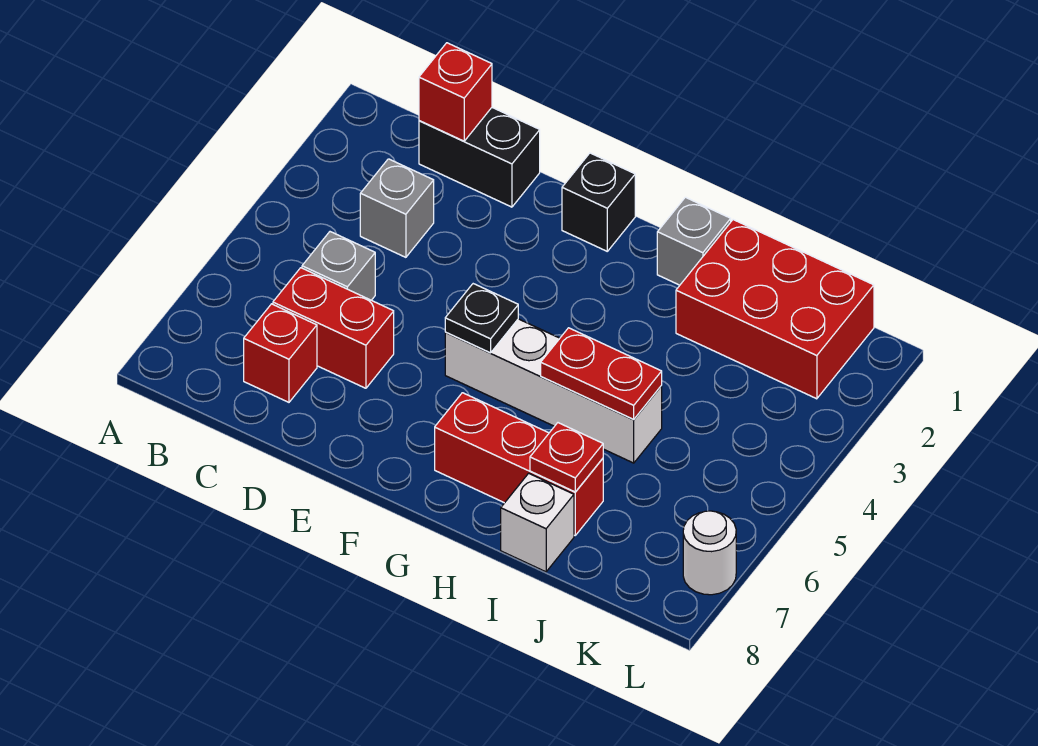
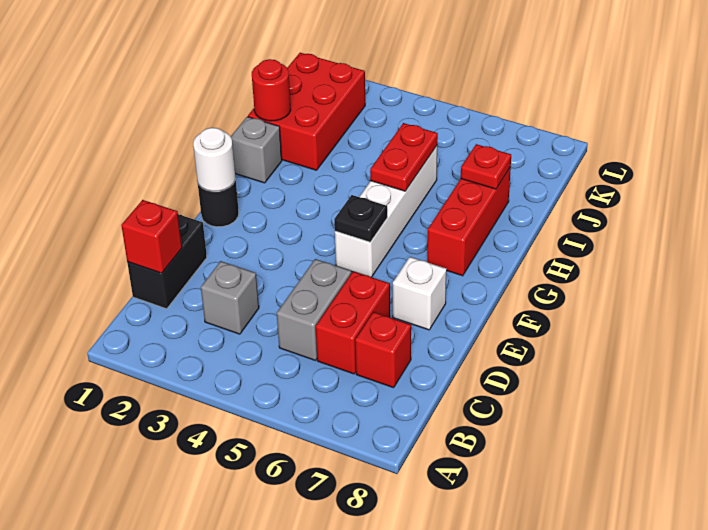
grey brick C5 level 1 -> grey brick C5:D5 level 1
black brick F1 level 1 -> black round brick F1 level 1
none -> red round brick I1 level 2
white brick I8 level 1 -> white brick E7 level 1
white round brick L7 level 1 -> white round brick F1 level 2

